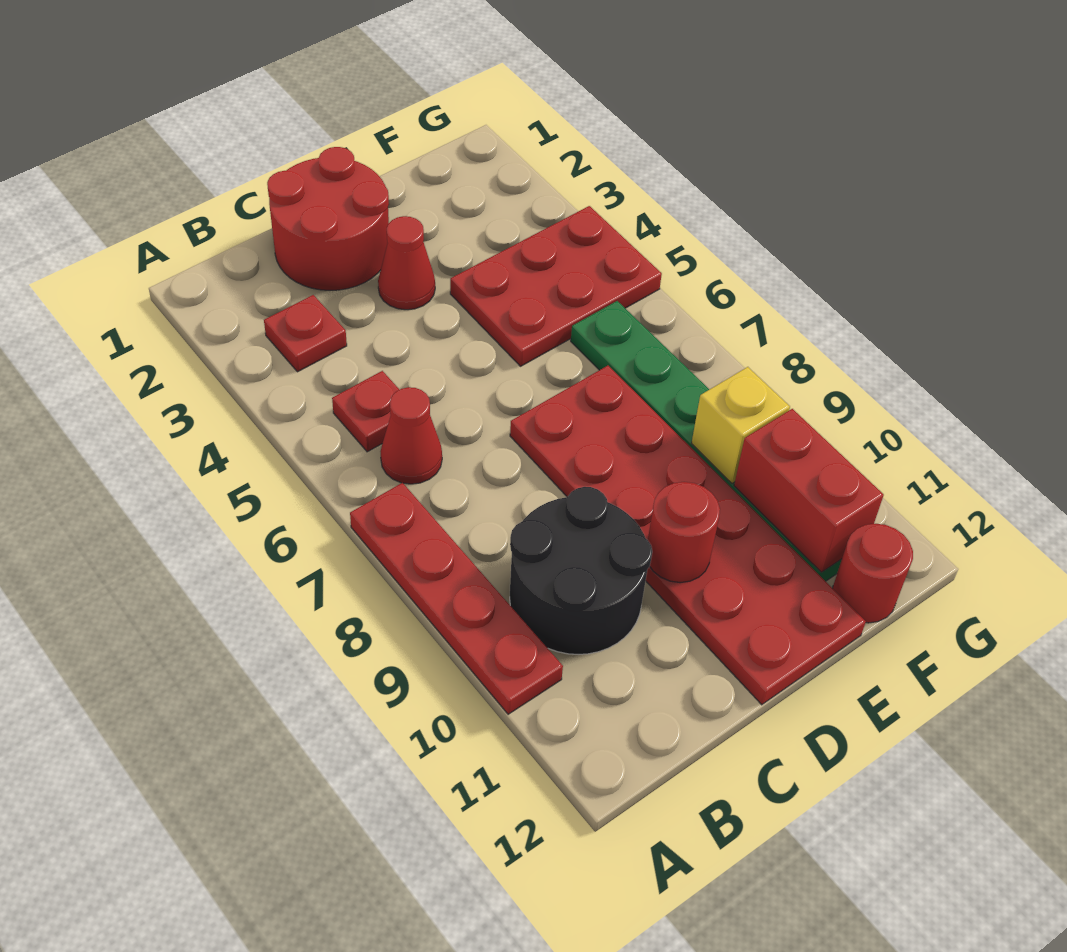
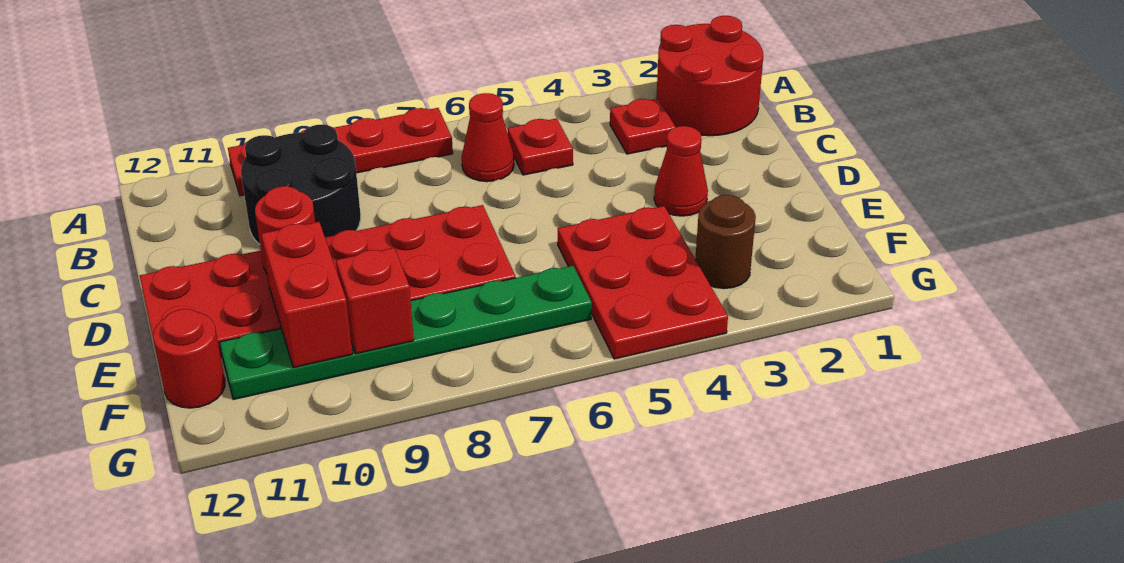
red round brick C1:D2 level 1 -> red round brick A1:B2 level 1
none -> brown round brick F3 level 1
yellow brick F9 level 2 -> red brick F9 level 2
red brick F10:F11 level 2 -> red brick E10:F10 level 2

